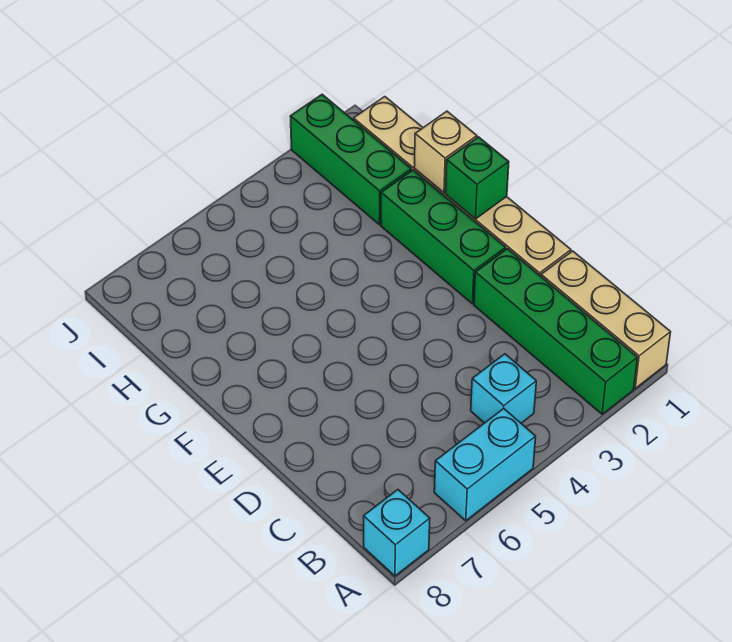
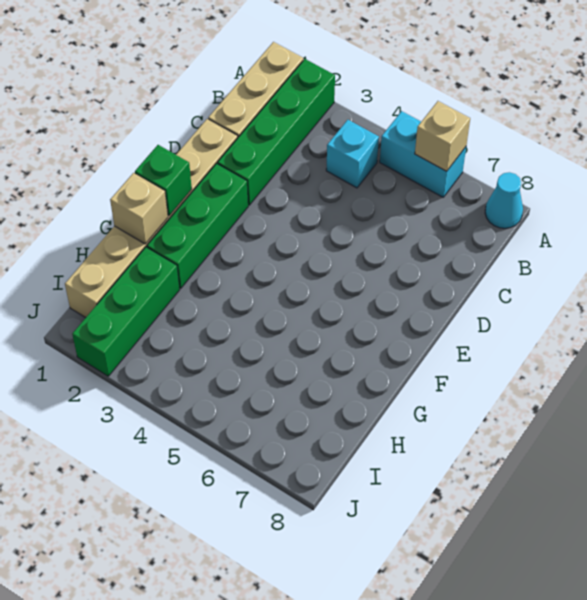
none -> tan brick A6 level 2
cyan brick A8 level 1 -> cyan cone A8 level 1

